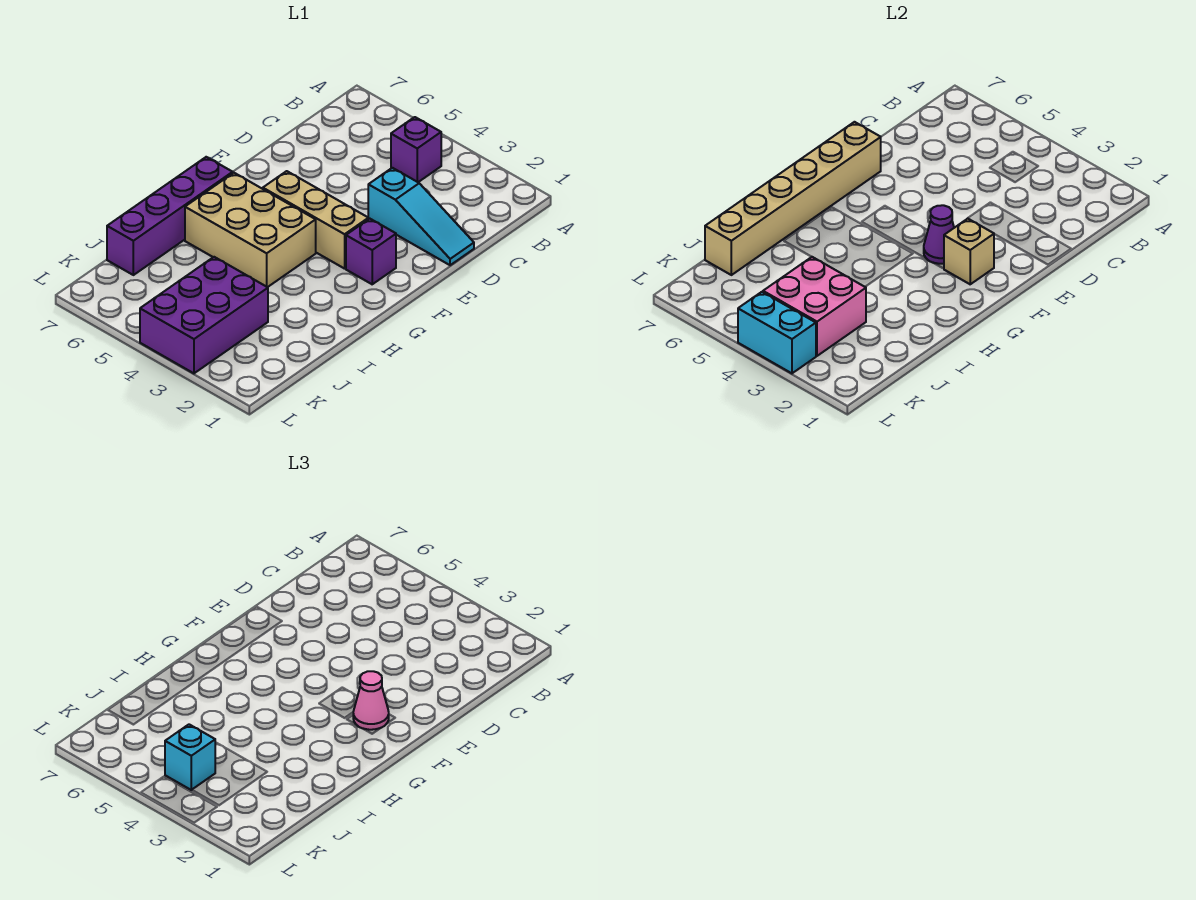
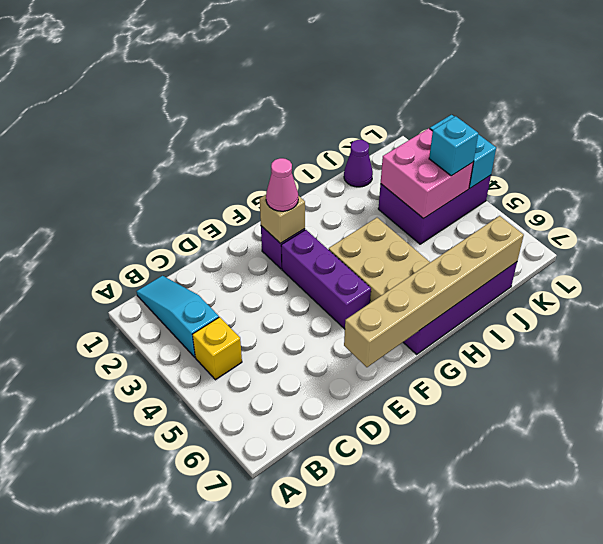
purple brick B4 level 1 -> yellow brick B4 level 1
cyan slope D1:D3 level 1 top 3 -> cyan slope B1:B3 level 1 top 3
tan brick F3:F5 level 1 -> purple brick F3:F5 level 1
purple cone F3 level 2 -> purple cone J1 level 1

